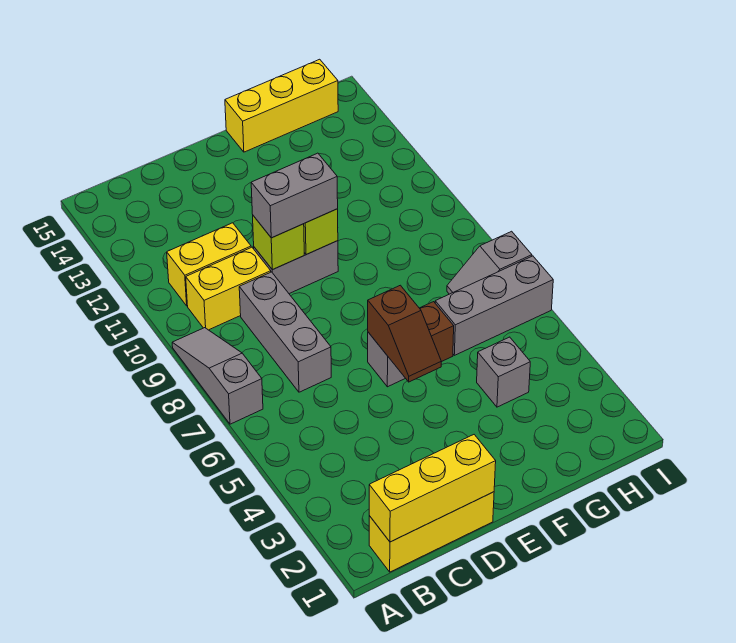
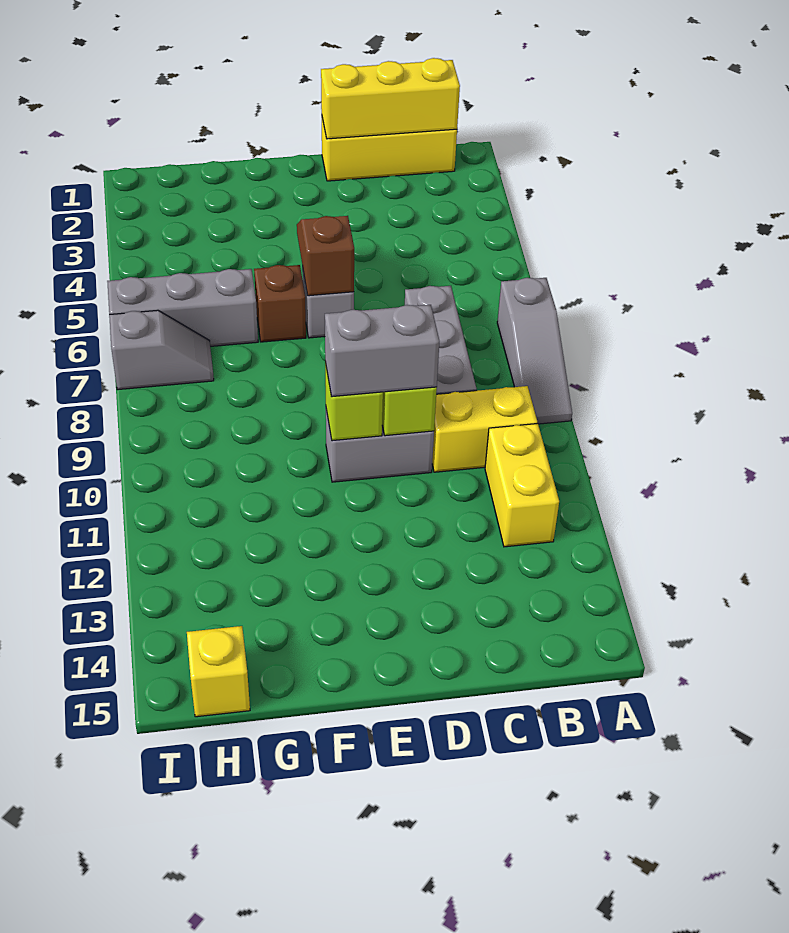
yellow brick B11:C11 level 1 -> yellow brick B11:B12 level 1
yellow brick F15:H15 level 1 -> yellow brick H15 level 1
grey brick G4 level 1 -> none

